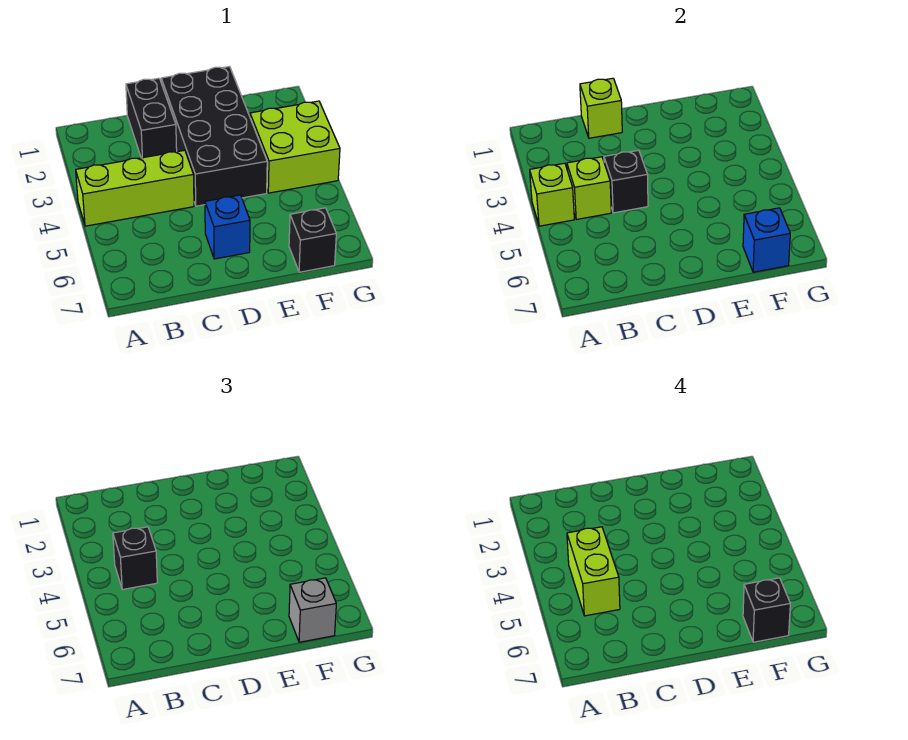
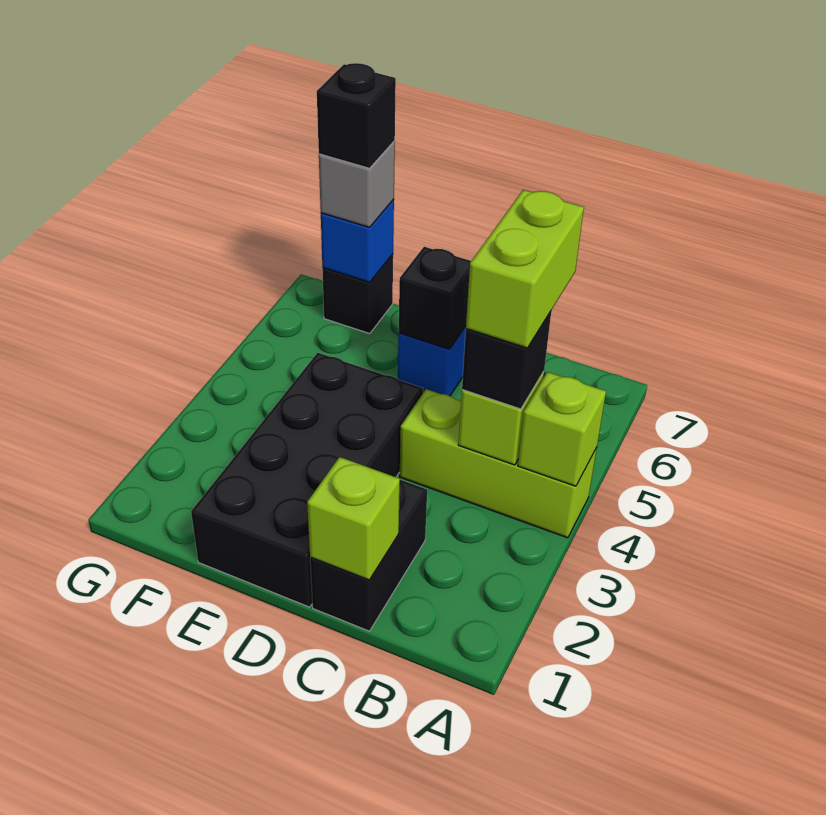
black brick C4 level 2 -> black brick D6 level 2
lime brick F3:G4 level 1 -> none

